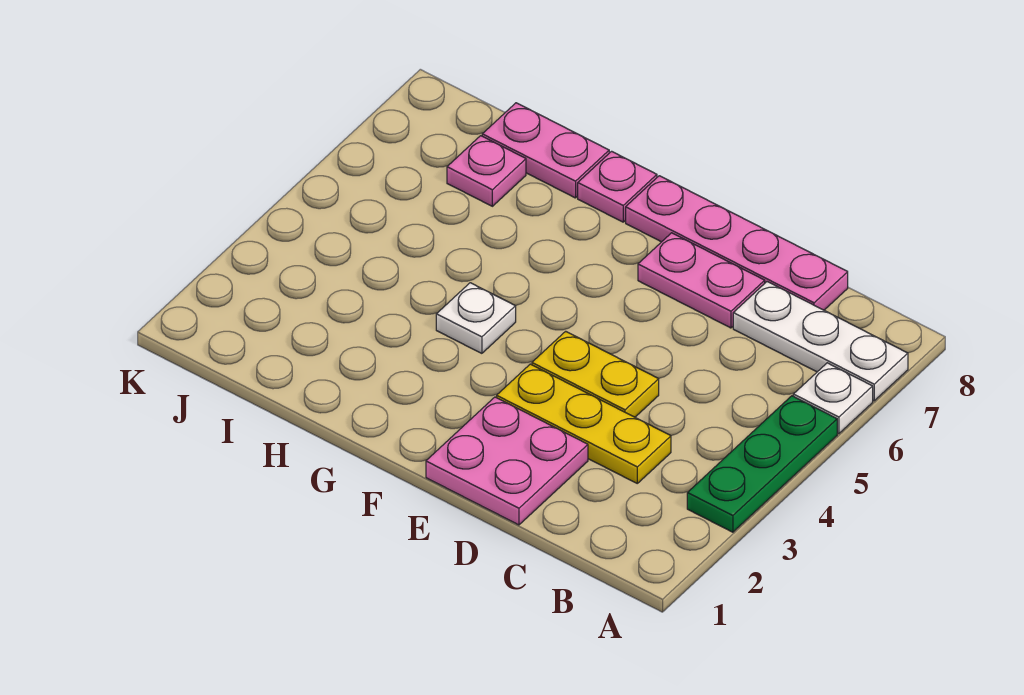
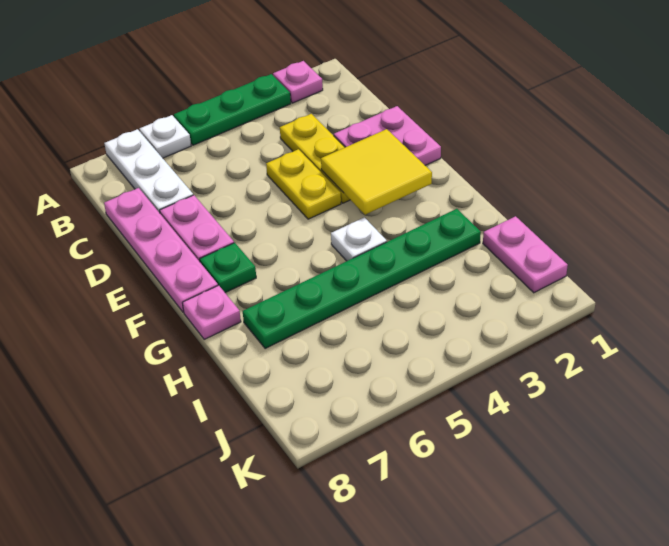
none -> yellow tile E2:F3 level 2
none -> green plate F7 level 1
none -> green plate H2:H7 level 1
pink plate H8:I8 level 1 -> pink plate I1:J1 level 1
pink plate I7 level 1 -> pink plate A2 level 1

